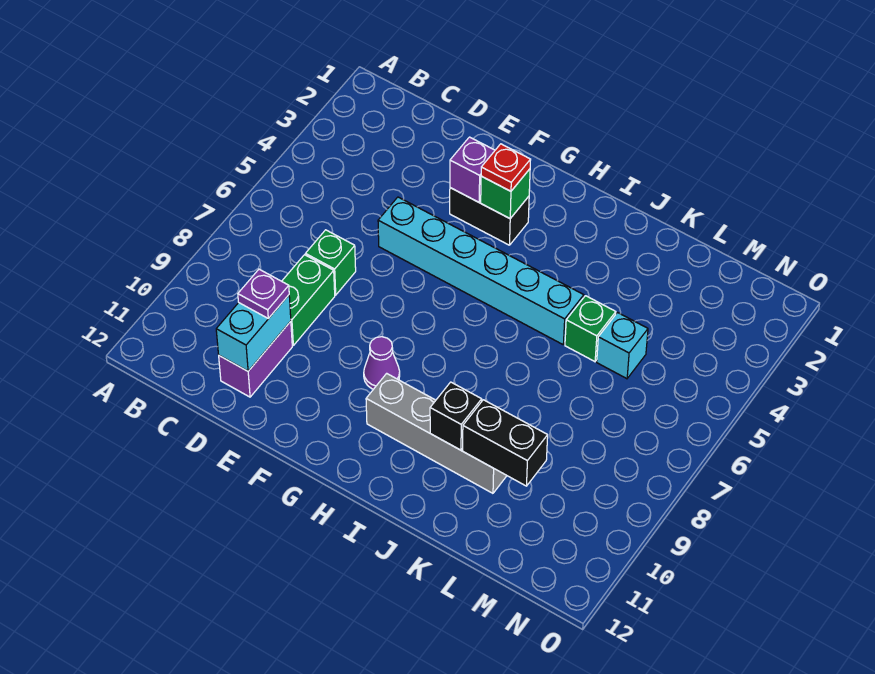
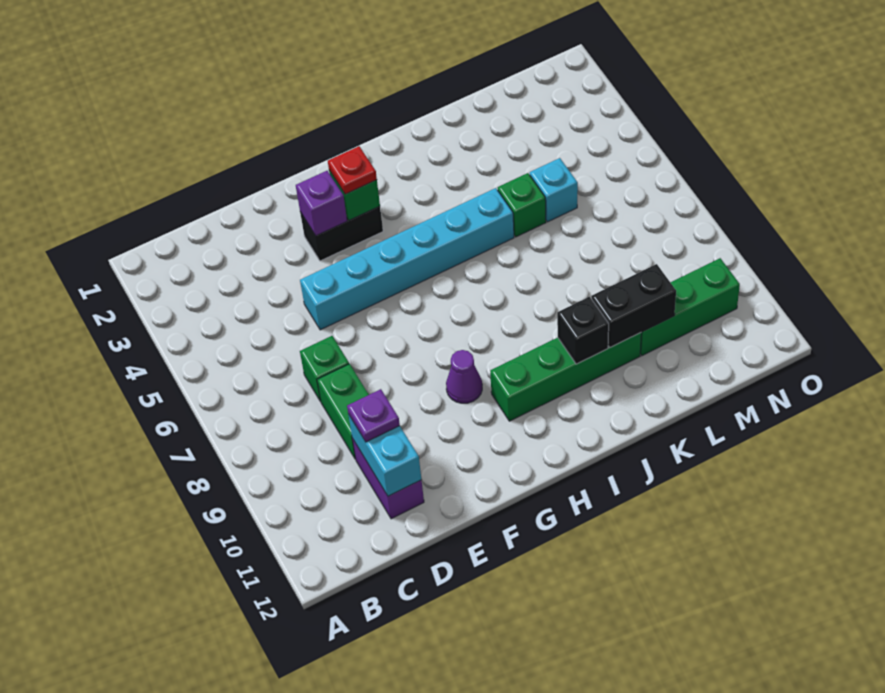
grey brick H10:K10 level 1 -> green brick H10:K10 level 1
none -> green brick L10:N10 level 1

